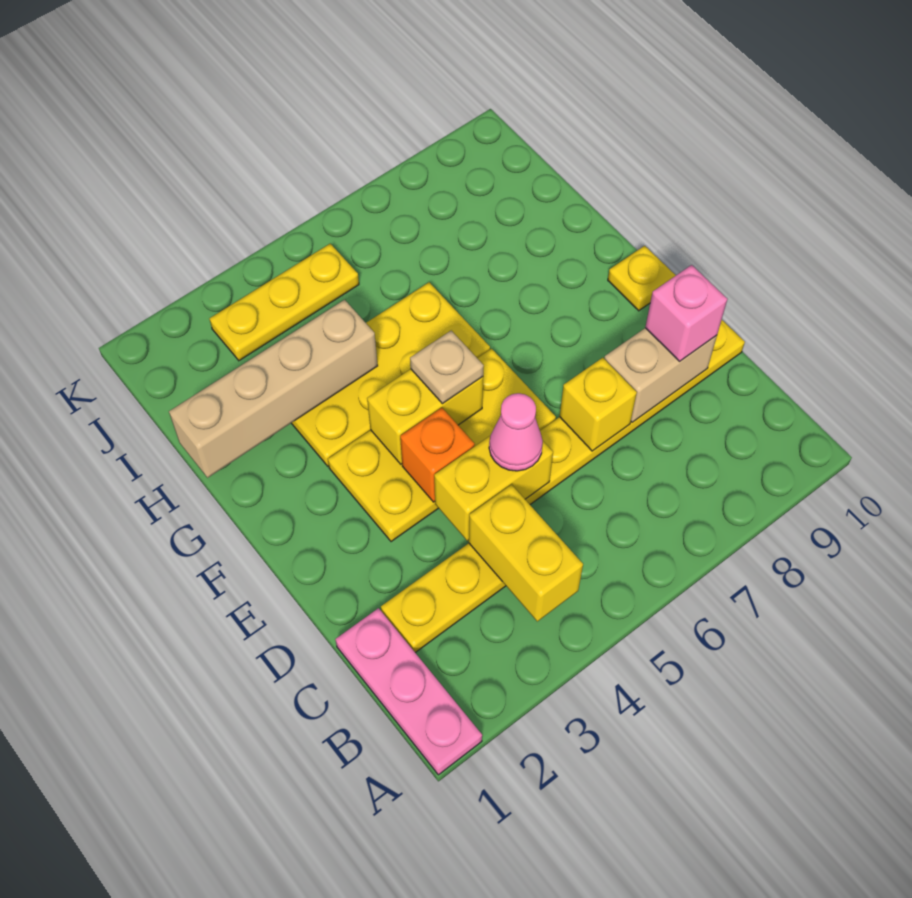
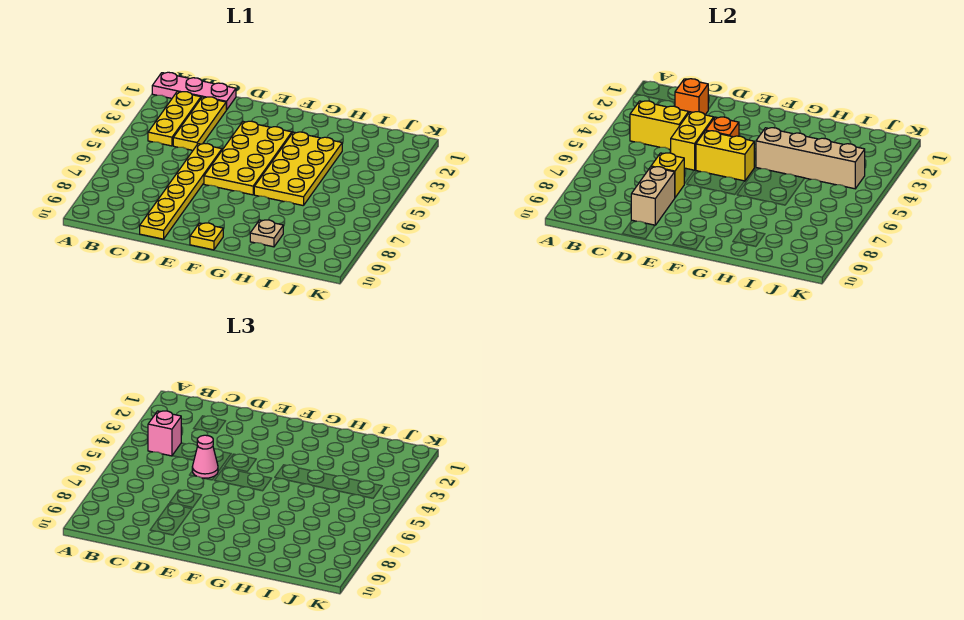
none -> orange brick C2 level 2
pink brick D9 level 3 -> pink brick B4 level 3
yellow brick F4:F5 level 2 -> yellow brick E5:F5 level 2
tan plate F5 level 3 -> tan plate H9 level 1
tan brick H1:H4 level 2 -> tan brick G4:J4 level 2
yellow plate J3:J5 level 1 -> yellow plate B2:B4 level 1

